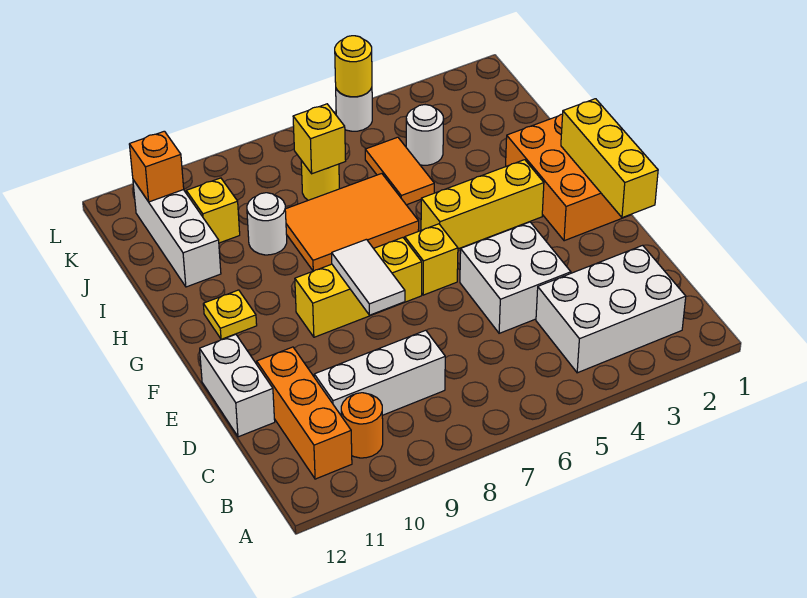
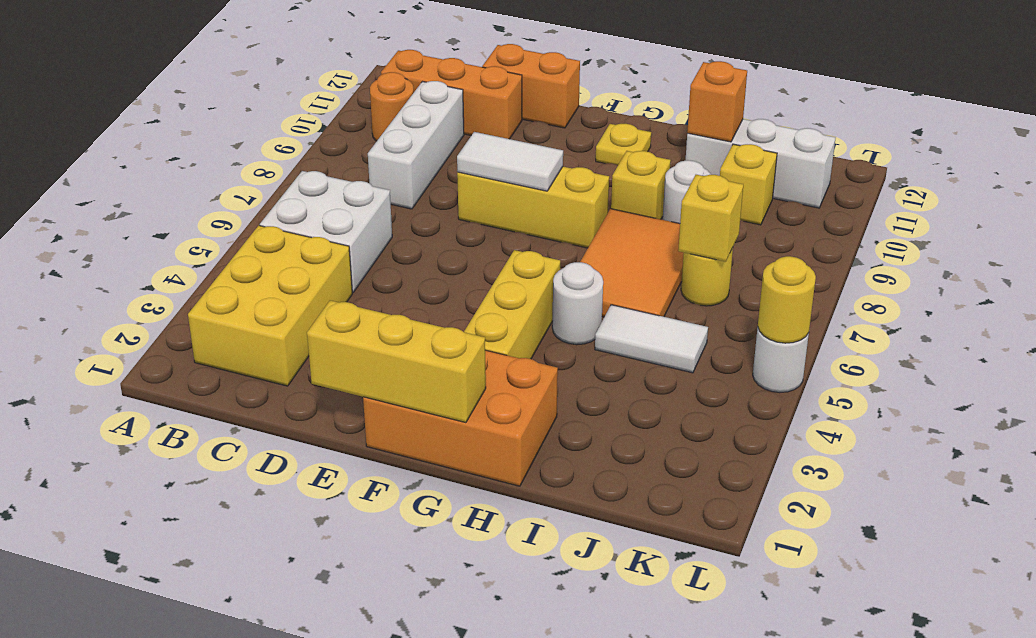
white brick B2:C4 level 1 -> yellow brick B2:C4 level 1
white brick D4:E5 level 1 -> white brick B5:C6 level 1
white brick D12:E12 level 1 -> orange brick D12:E12 level 1
yellow brick F6 level 1 -> yellow brick H9 level 1
yellow brick F7:F9 level 1 -> yellow brick E8:G8 level 1
orange tile I5:J5 level 1 -> white tile I5:J5 level 1
white round brick J4 level 1 -> white round brick H5 level 1
orange brick K11 level 2 -> orange brick I11 level 2

